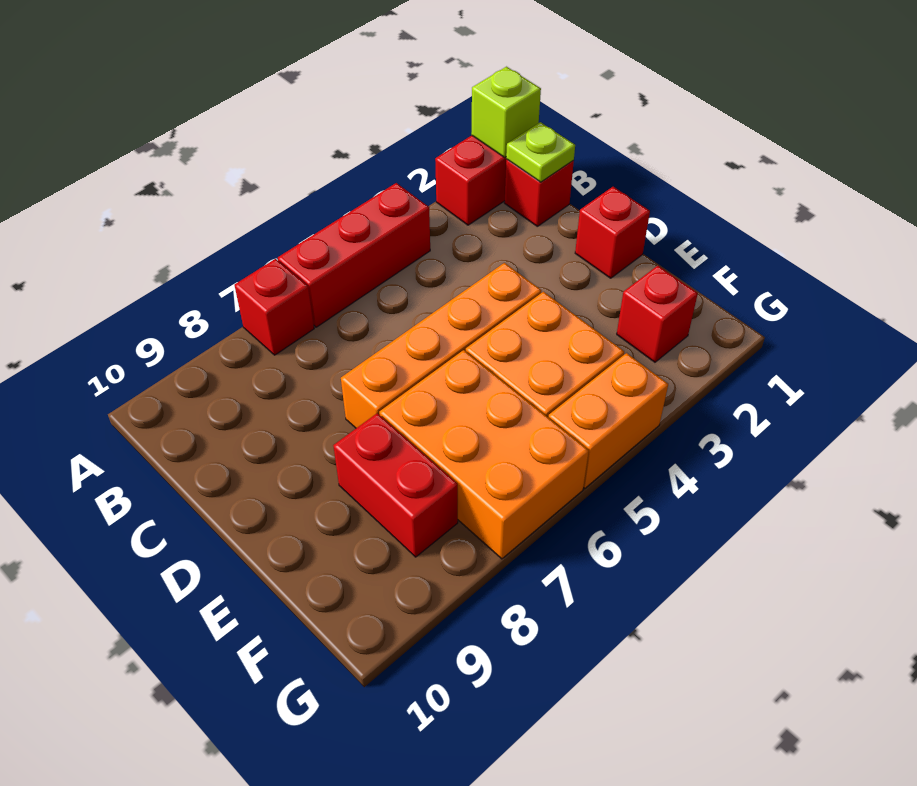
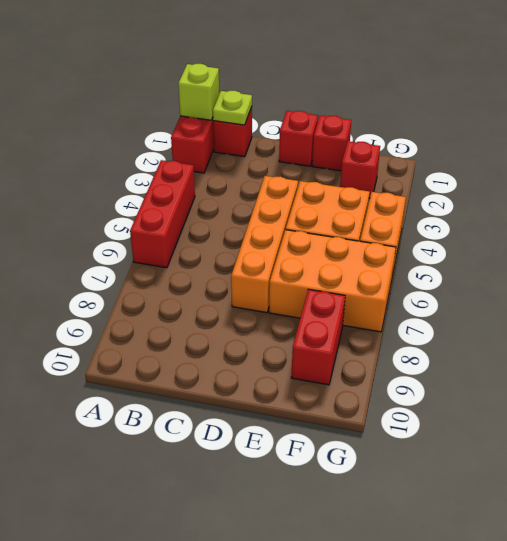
red brick A7 level 1 -> red brick E1 level 1
red brick E8:F8 level 1 -> red brick F8:F9 level 1

